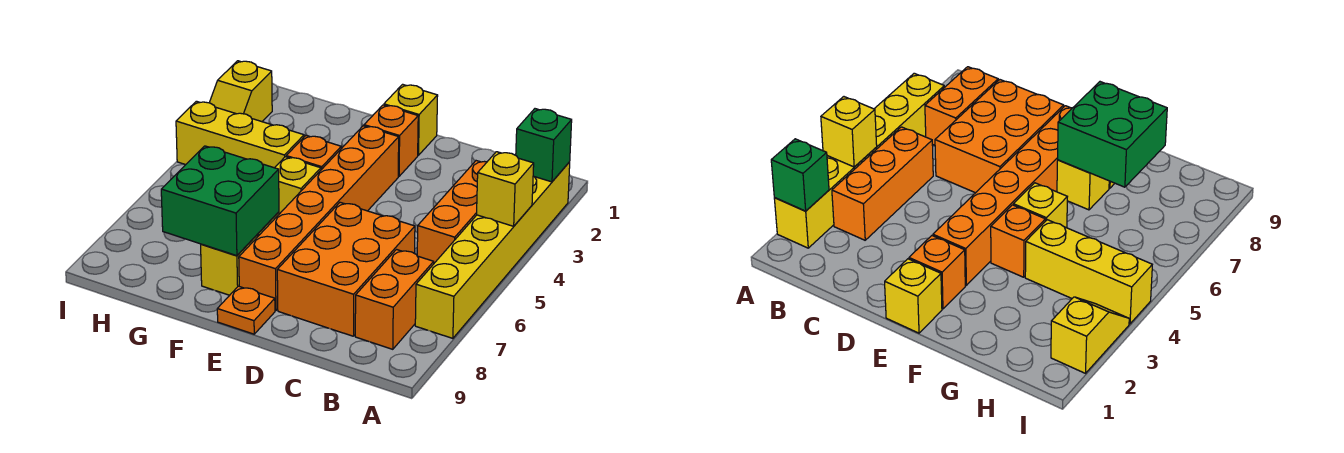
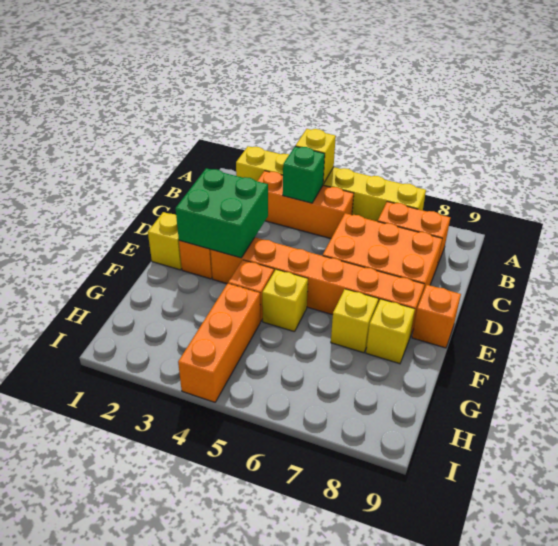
green brick A2 level 2 -> green brick B4 level 2
orange plate E9 level 1 -> orange brick E9 level 1
green brick F7:G8 level 2 -> green brick D2:E3 level 2
yellow brick G4:I4 level 1 -> orange brick G4:I4 level 1
yellow slope I2:I3 level 1 top 2 -> none

